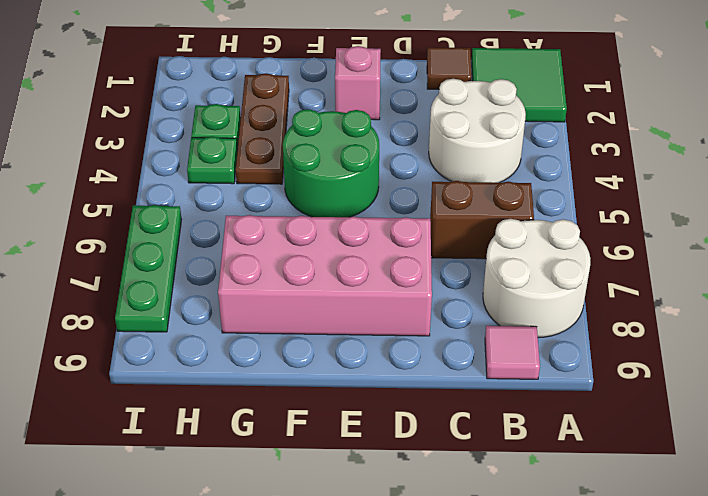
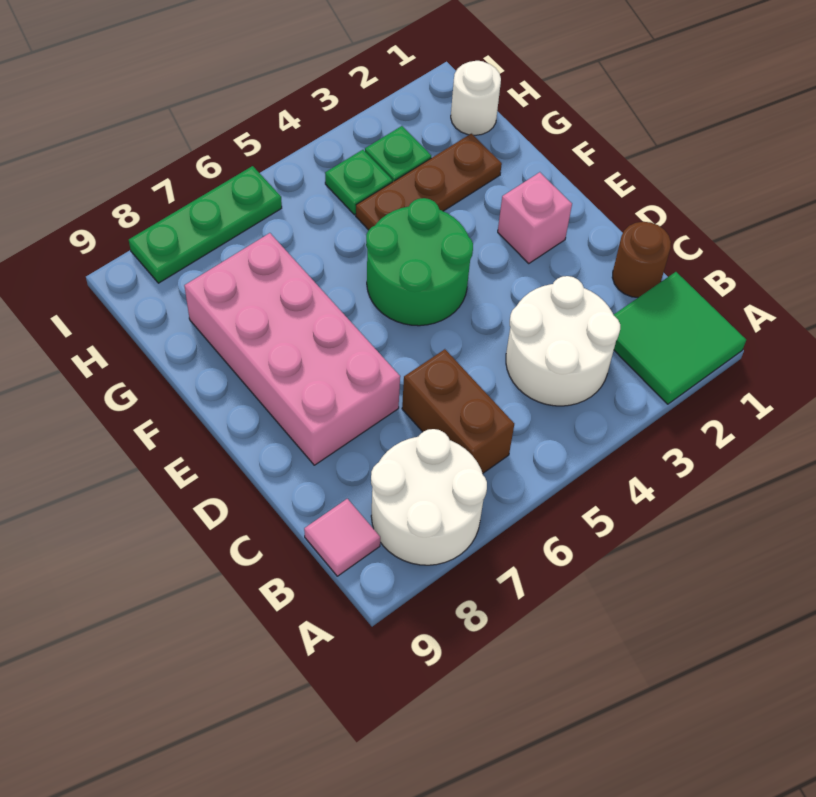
brown tile C1 level 1 -> brown round brick C1 level 1
none -> white round brick H1 level 1

